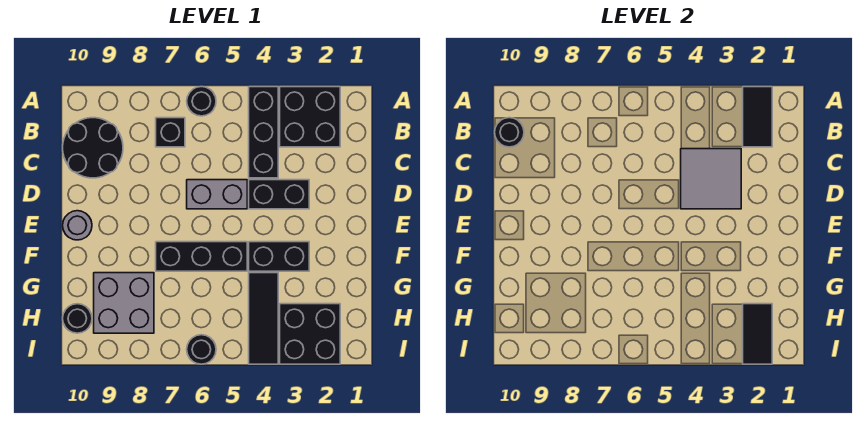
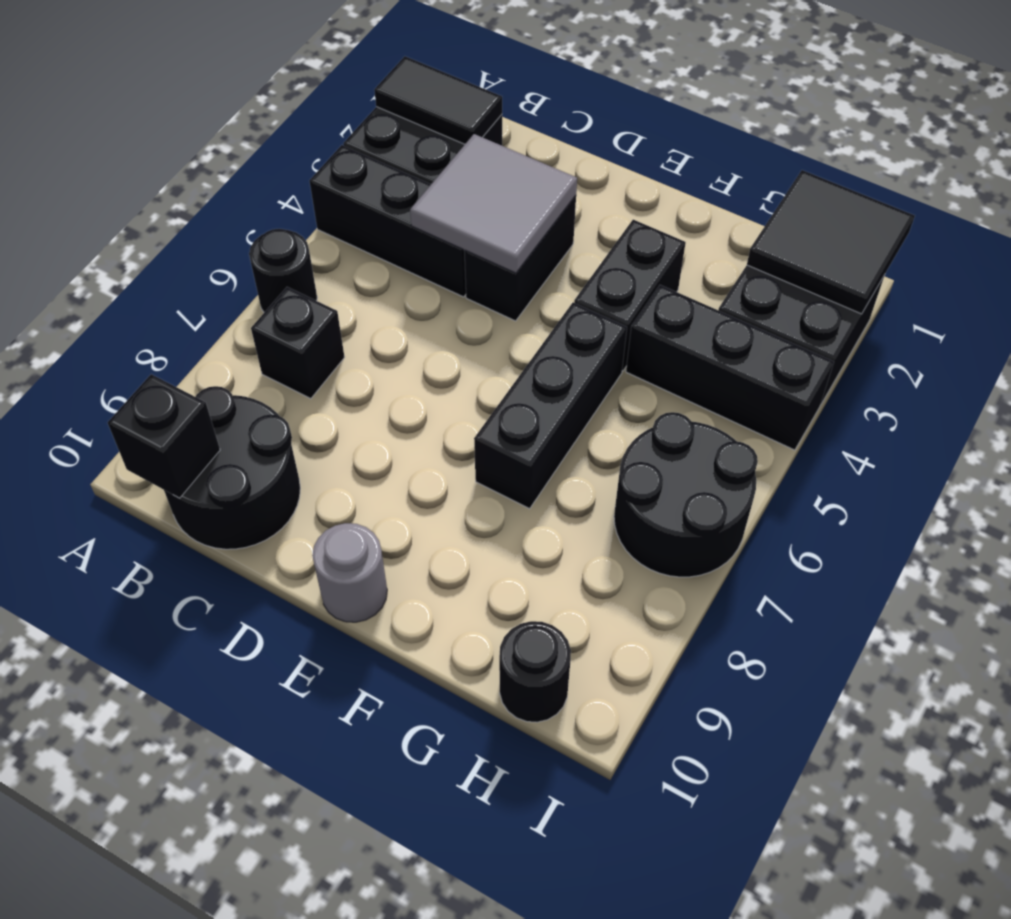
black round brick B10 level 2 -> black brick B10 level 2
grey brick D5:D6 level 1 -> none
black tile G4:I4 level 1 -> black brick G4:I4 level 1
grey brick G8:H9 level 1 -> none
black tile H2:I2 level 2 -> black tile H1:I2 level 2
black round brick I6 level 1 -> black round brick H6:I7 level 1

